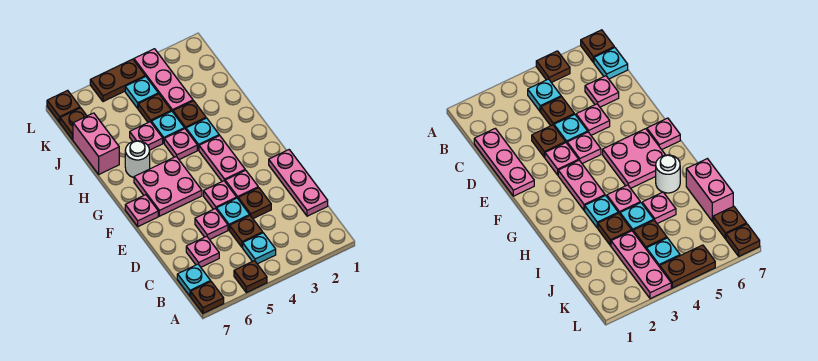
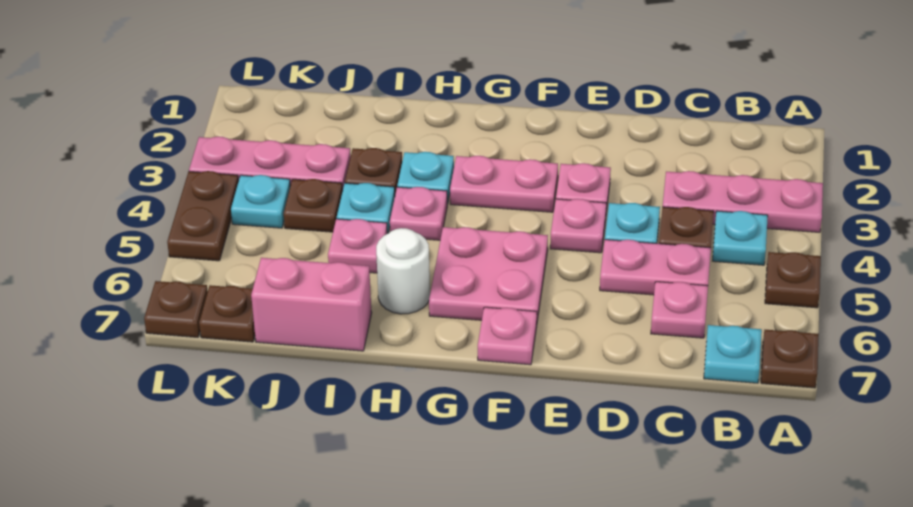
pink plate C1:E1 level 1 -> pink plate A3:C3 level 1
brown plate D3 level 1 -> none
pink plate D5 level 1 -> pink plate C5:D5 level 1

